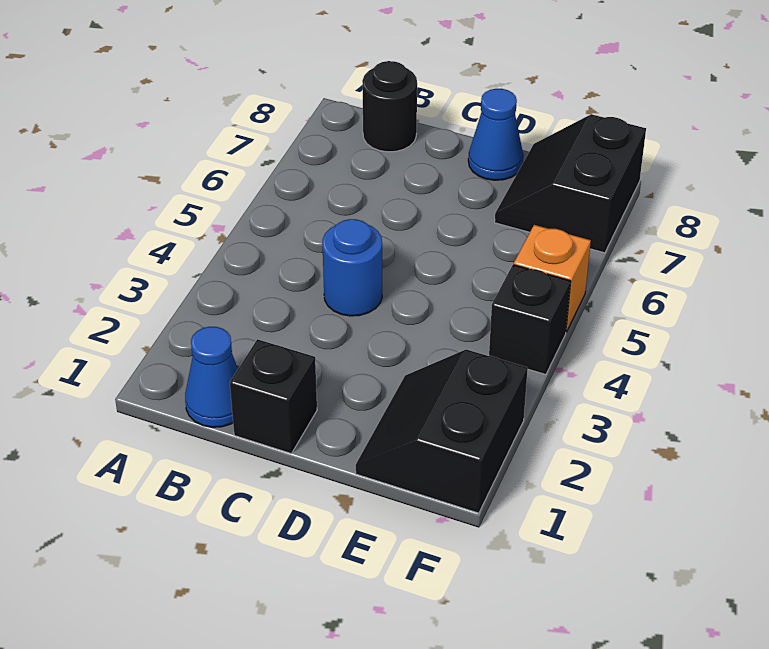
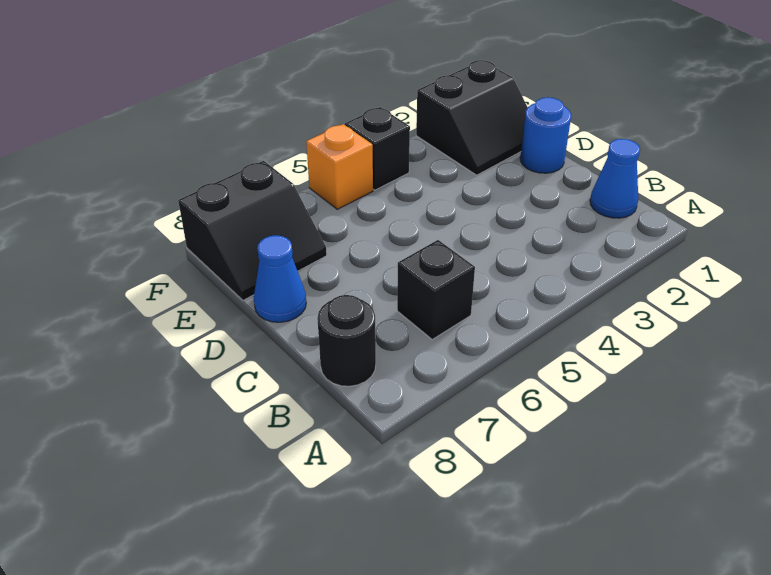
black brick C1 level 1 -> black brick B6 level 1
blue round brick C4 level 1 -> blue round brick D1 level 1

